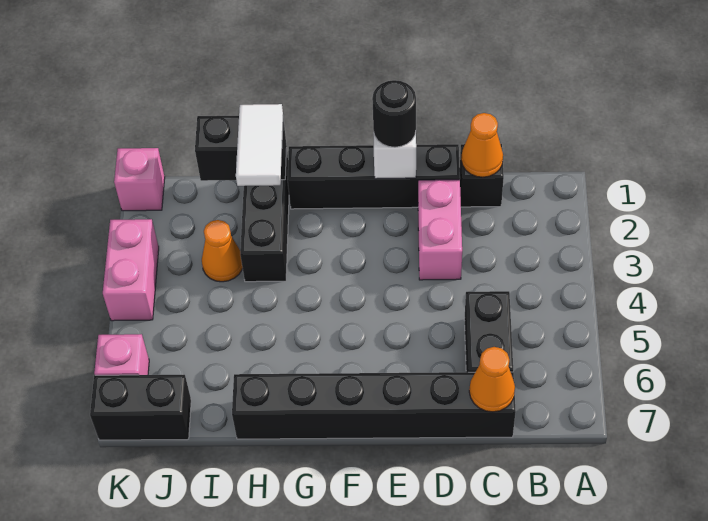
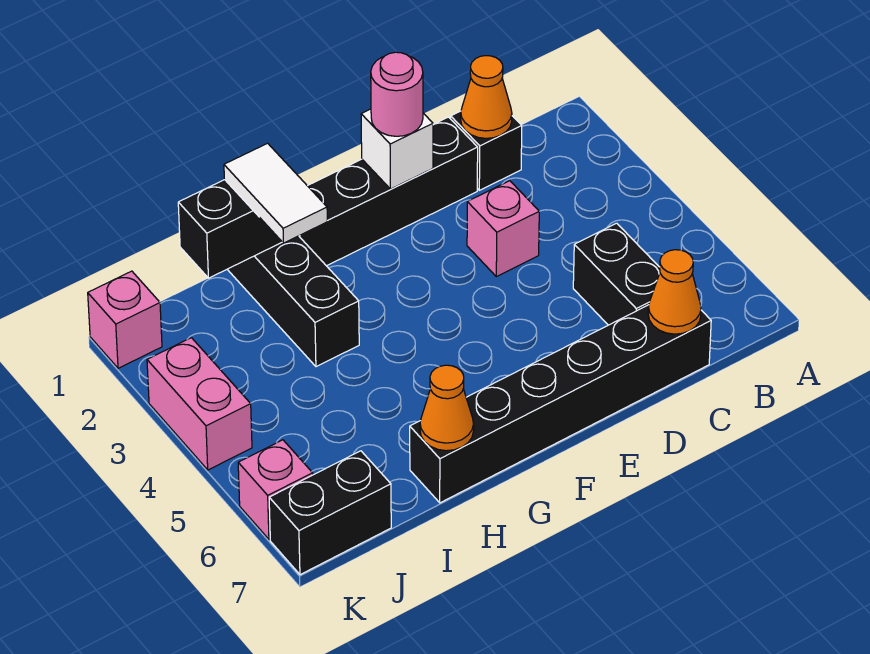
pink brick D2:D3 level 1 -> pink brick D3 level 1
black round brick E1 level 3 -> pink round brick E1 level 3
orange cone I3 level 1 -> orange cone H7 level 2

